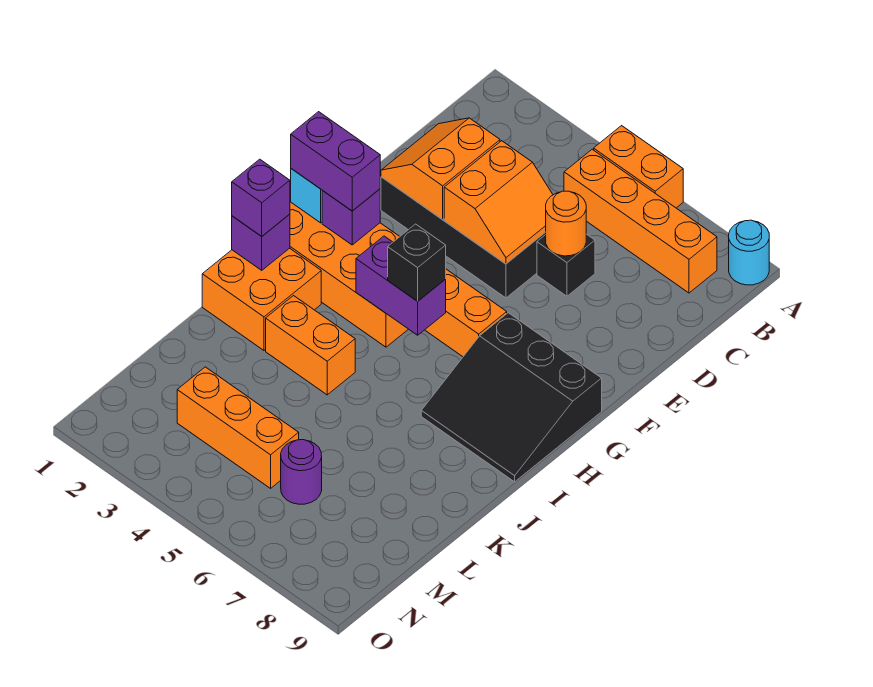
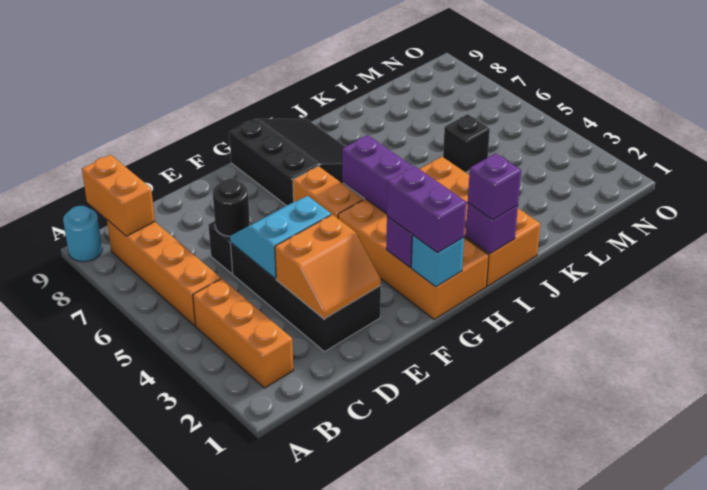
orange brick A5:A6 level 1 -> orange brick B8:B9 level 2
orange slope D4:E5 level 2 top 4 -> cyan slope D4:E5 level 2 top 4
orange round brick D6 level 2 -> black round brick D6 level 2
black brick H5 level 3 -> black brick L5 level 1
orange brick M3:M5 level 1 -> orange brick B2:B4 level 1
purple round brick M6 level 1 -> none

